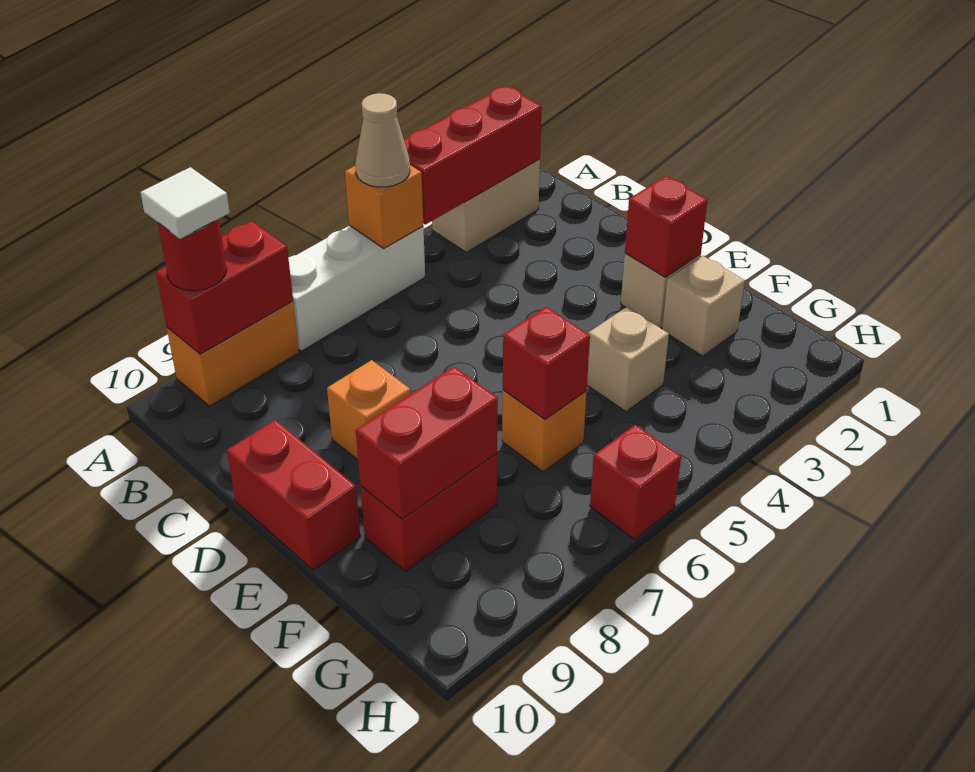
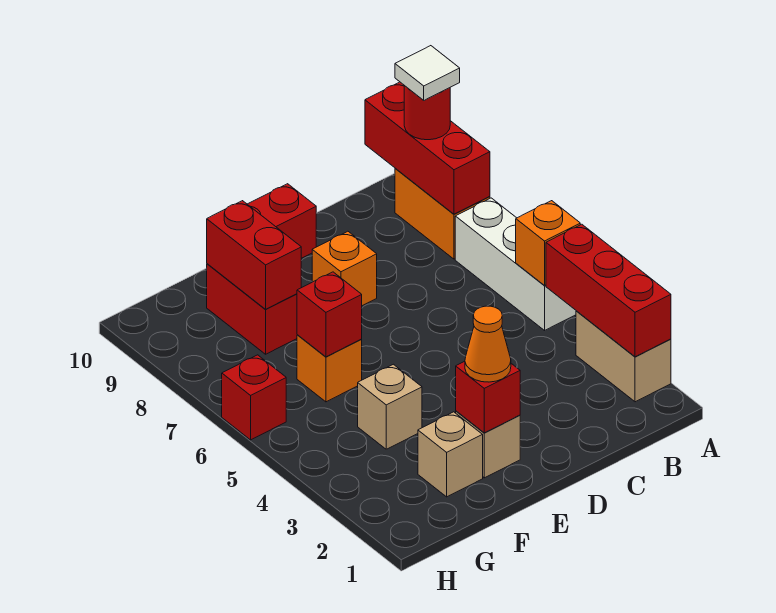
tan cone A5 level 3 -> none
red brick A8:A9 level 2 -> red brick A8:A10 level 2
none -> orange cone E2 level 3

